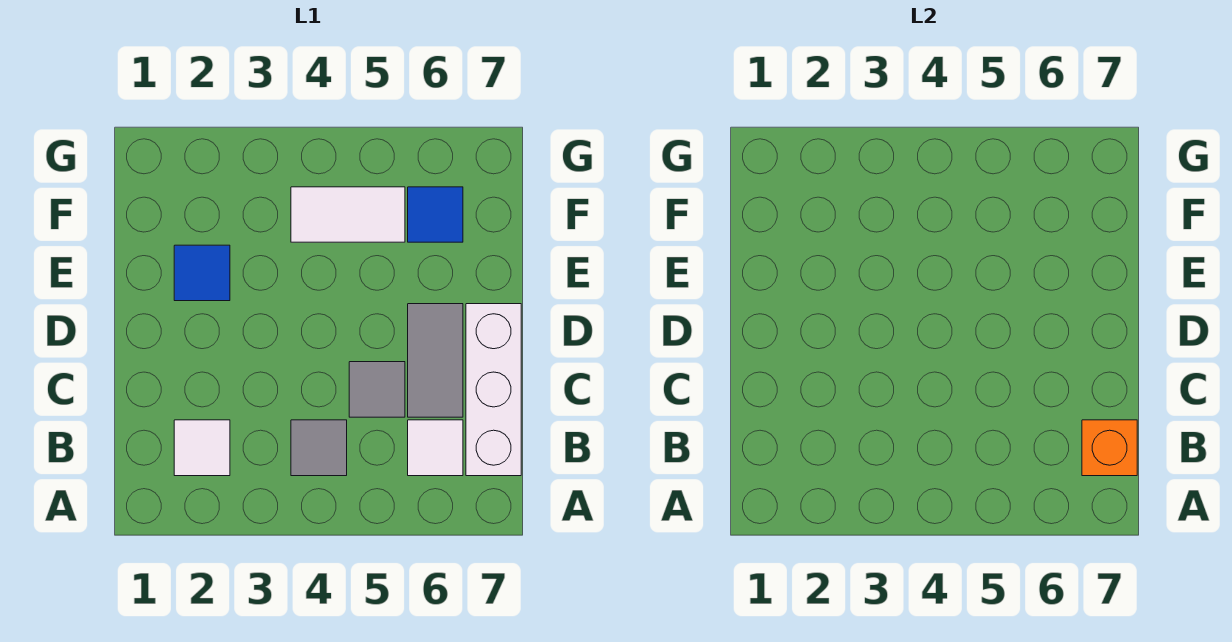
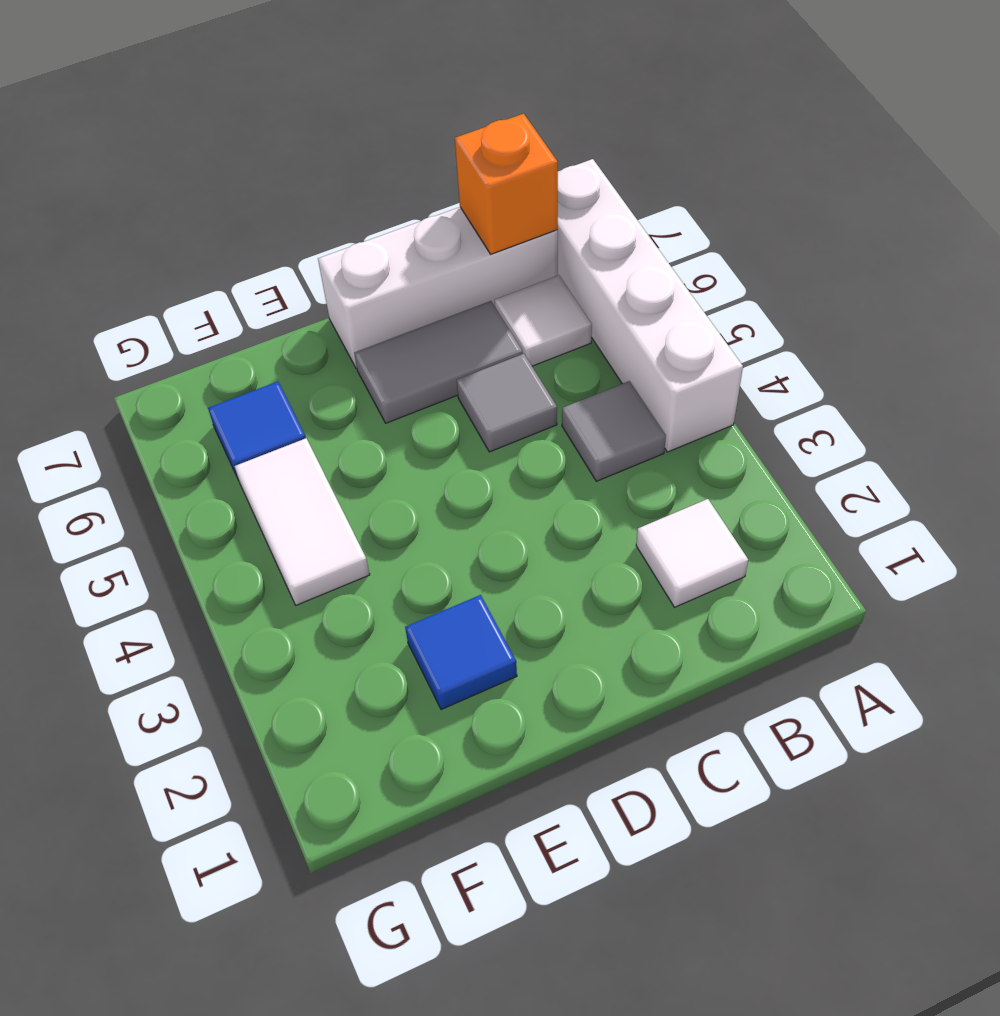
none -> white brick A4:A7 level 1

